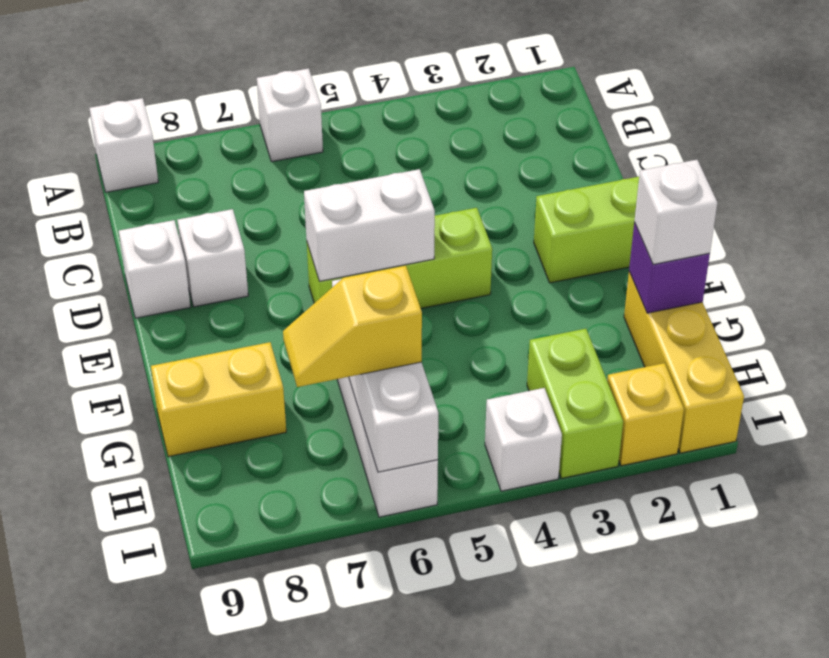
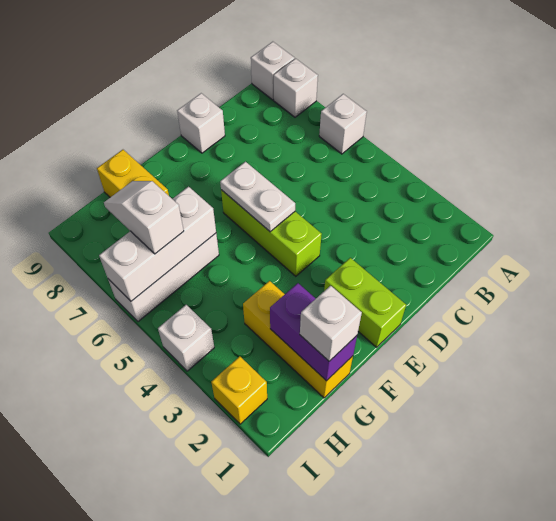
white brick D8 level 1 -> white brick A8 level 1
white brick E5:E6 level 2 -> white plate E5:E6 level 2
yellow brick G1:I1 level 1 -> yellow brick G1:G3 level 1
purple brick G1 level 2 -> purple brick G1:G2 level 2
lime brick H3:I3 level 1 -> none
yellow slope H6:H7 level 3 top 6 -> white slope H6:H7 level 3 top 6

